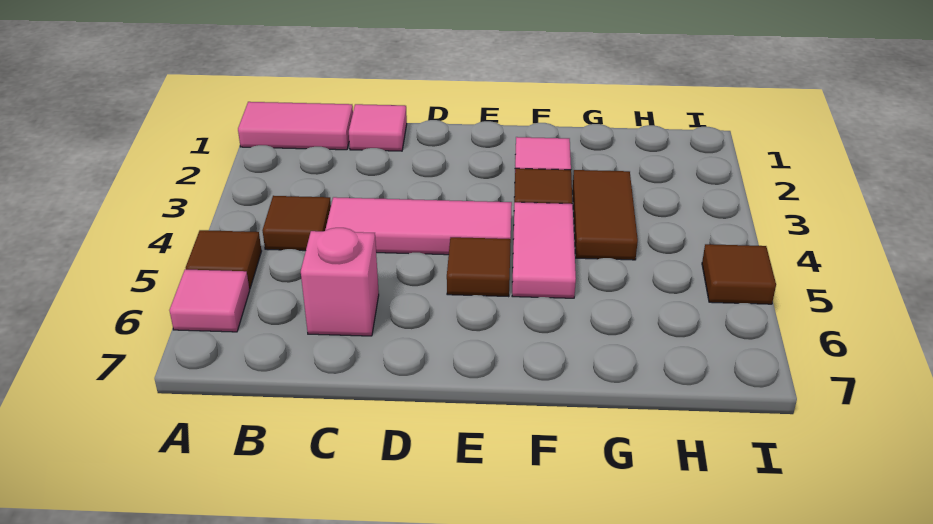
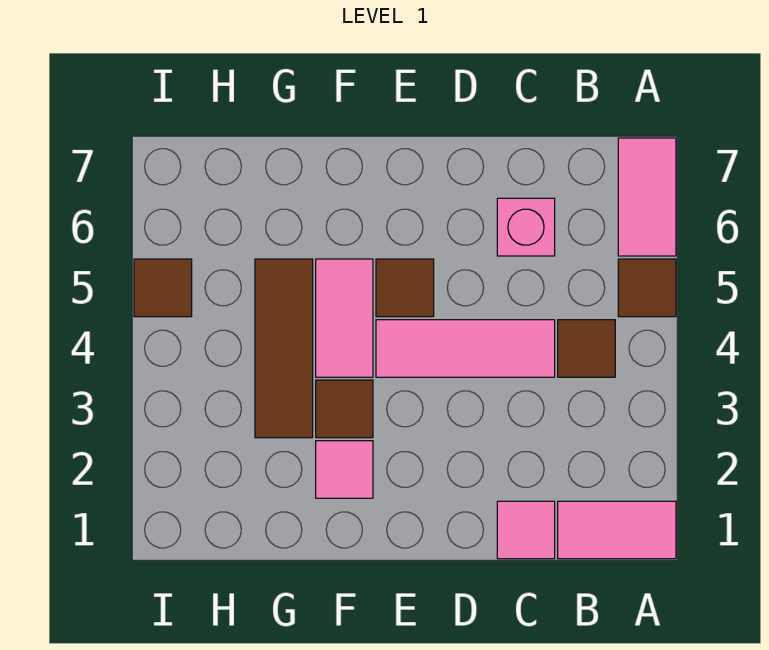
pink tile A6 level 1 -> pink tile A6:A7 level 1
brown tile G3:G4 level 1 -> brown tile G3:G5 level 1

